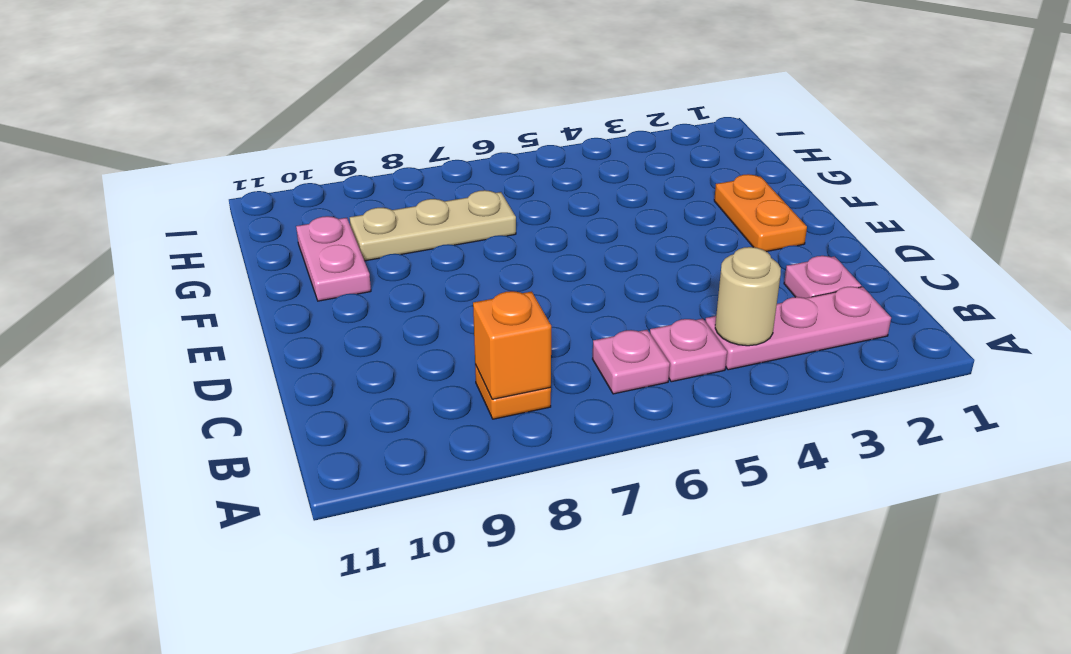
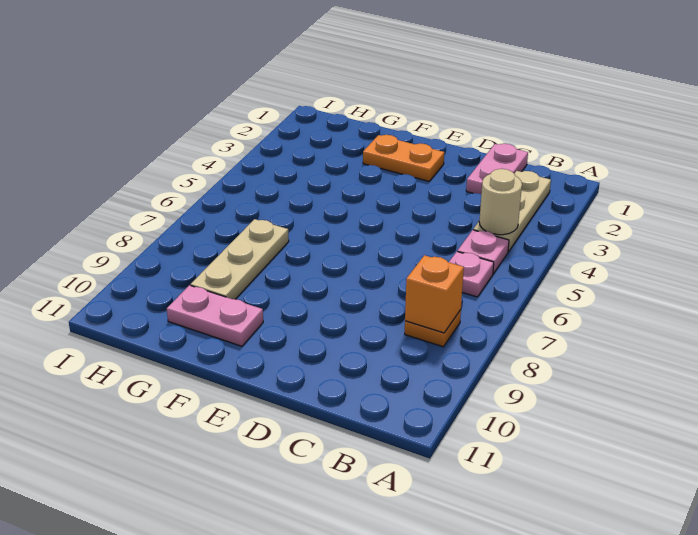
pink plate B2:B4 level 1 -> tan plate B2:B4 level 1
pink plate C2 level 1 -> pink plate C1:C2 level 1

